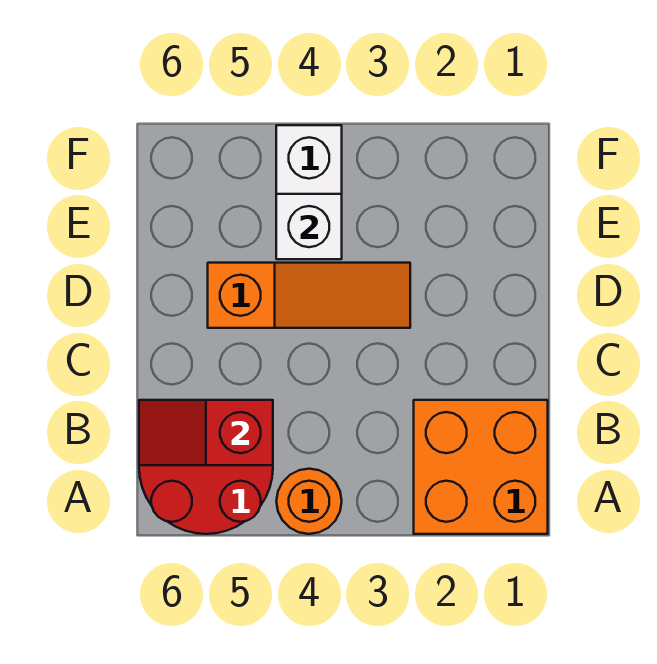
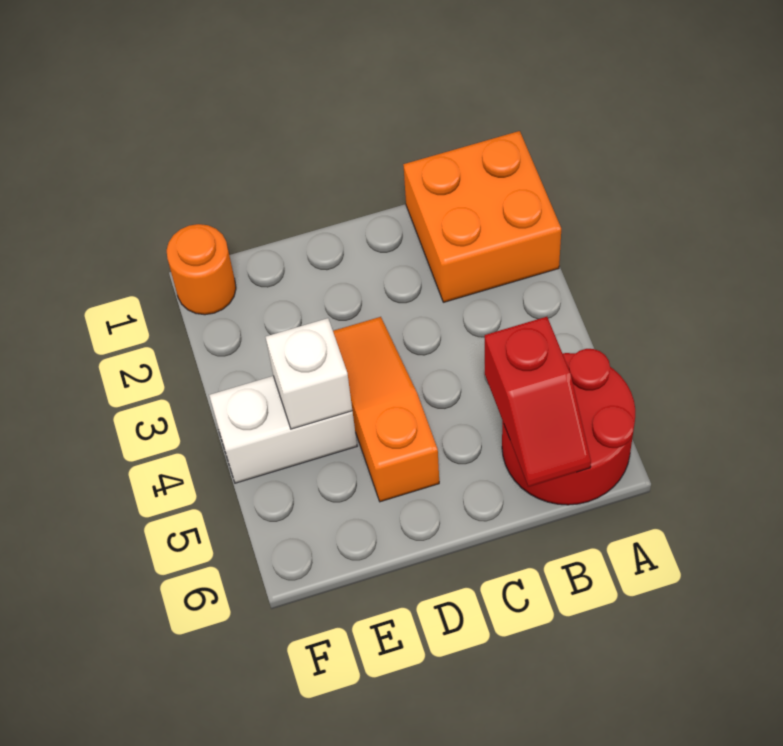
orange round brick A4 level 1 -> orange round brick F1 level 1

